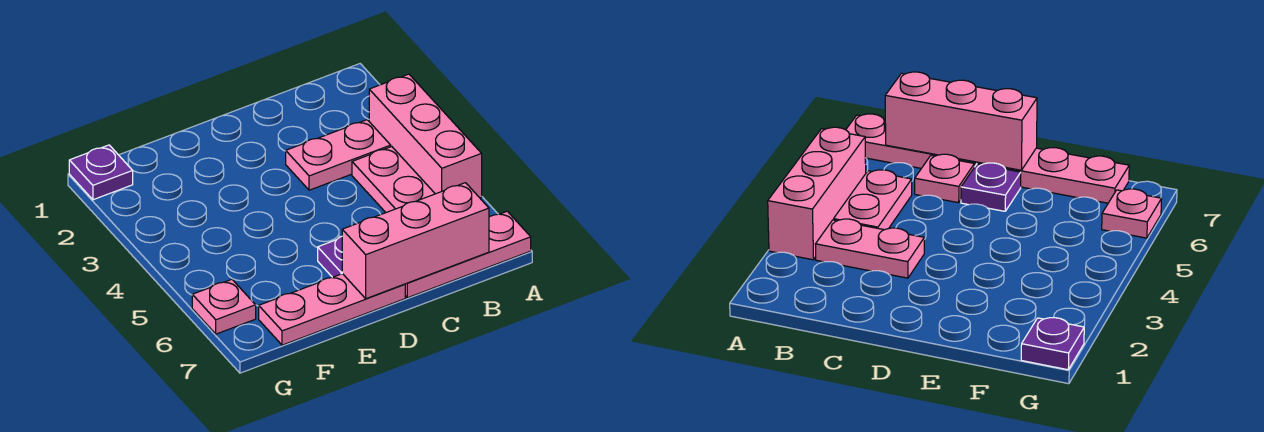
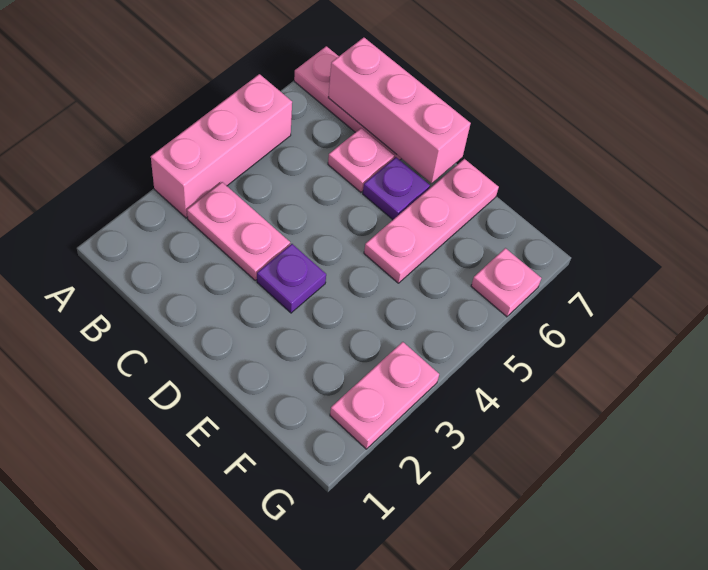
pink plate B4:B5 level 1 -> pink plate G2:G3 level 1
pink plate D7:F7 level 1 -> pink plate E5:E7 level 1
purple plate G1 level 1 -> purple plate D3 level 1

